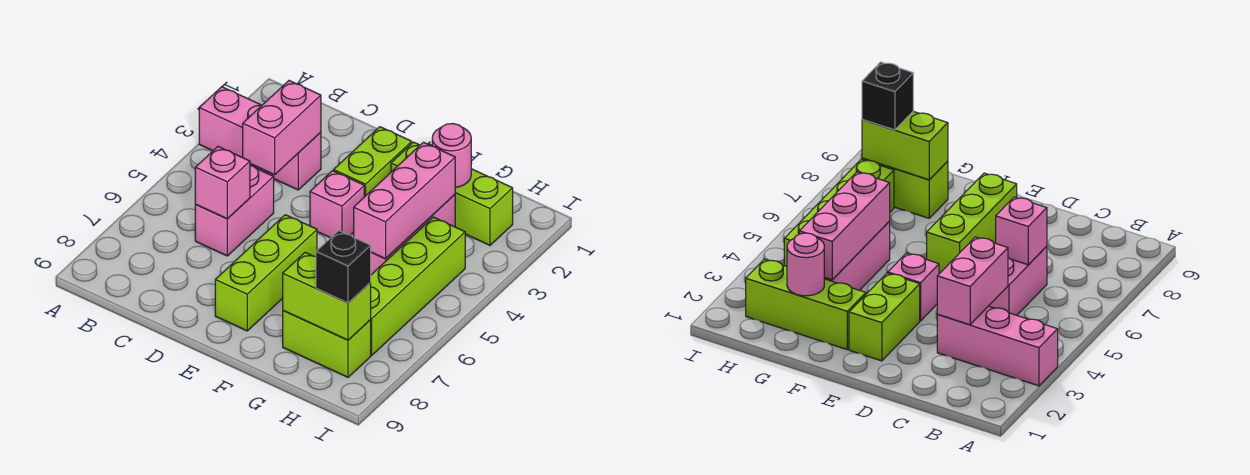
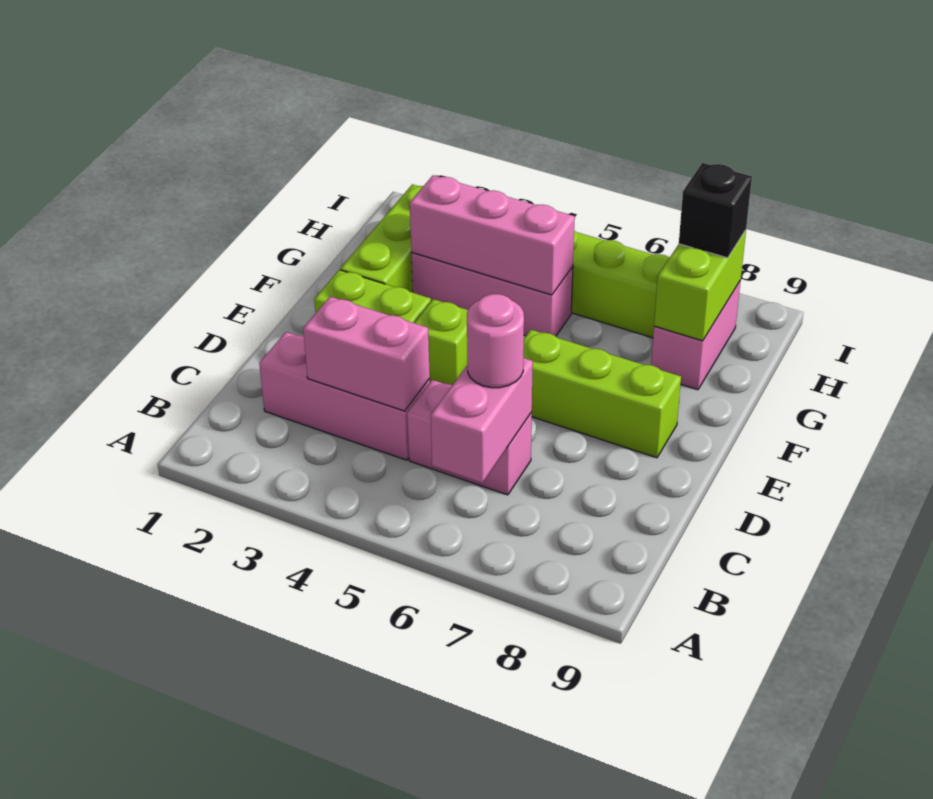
pink brick A3:C3 level 1 -> pink brick C2:C4 level 1
pink brick C6 level 2 -> pink brick B6:C6 level 2
pink brick E4 level 1 -> lime brick E4 level 1
pink round brick G2 level 2 -> pink round brick C6 level 3
lime brick G8:H8 level 1 -> pink brick G8:H8 level 1

